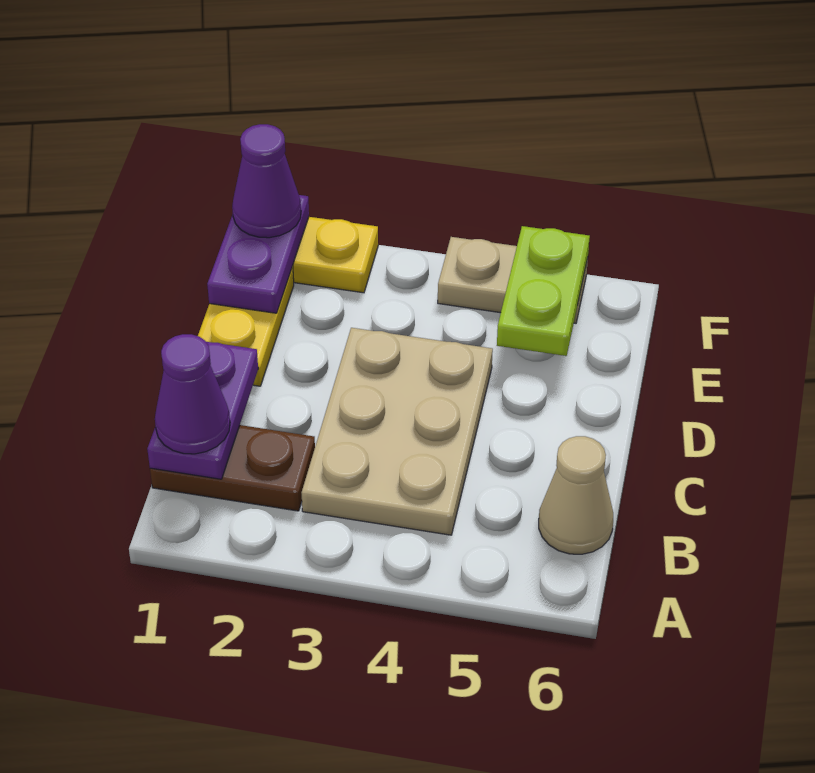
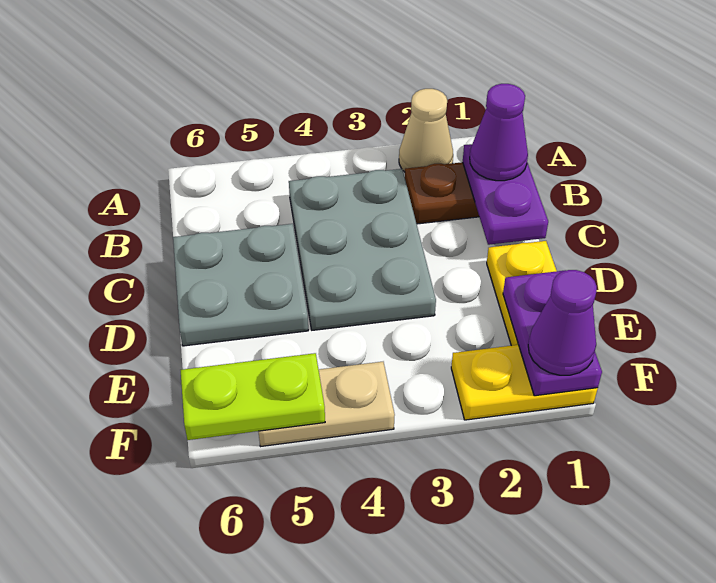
tan plate B3:D4 level 1 -> grey plate B3:D4 level 1
tan cone B6 level 1 -> tan cone A2 level 1
none -> grey plate C5:D6 level 1
lime plate E5:F5 level 2 -> lime plate F5:F6 level 2

